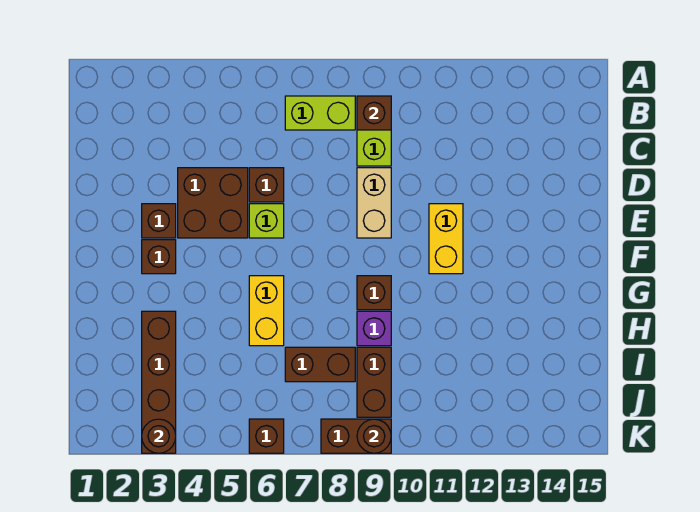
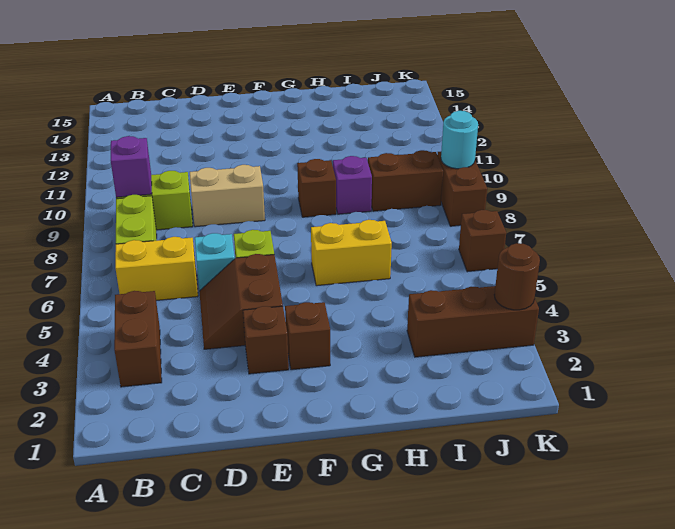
brown brick B9 level 2 -> purple brick B9 level 2
brown brick D4:E5 level 1 -> brown slope D4:E5 level 1 top E
brown brick D6 level 1 -> cyan brick D6 level 1
yellow brick E11:F11 level 1 -> yellow brick B6:C6 level 1
brown brick H3:K3 level 1 -> brown brick I3:K3 level 1
brown brick I7:I8 level 1 -> brown brick B3:B4 level 1
brown round brick K9 level 2 -> cyan round brick K9 level 2

